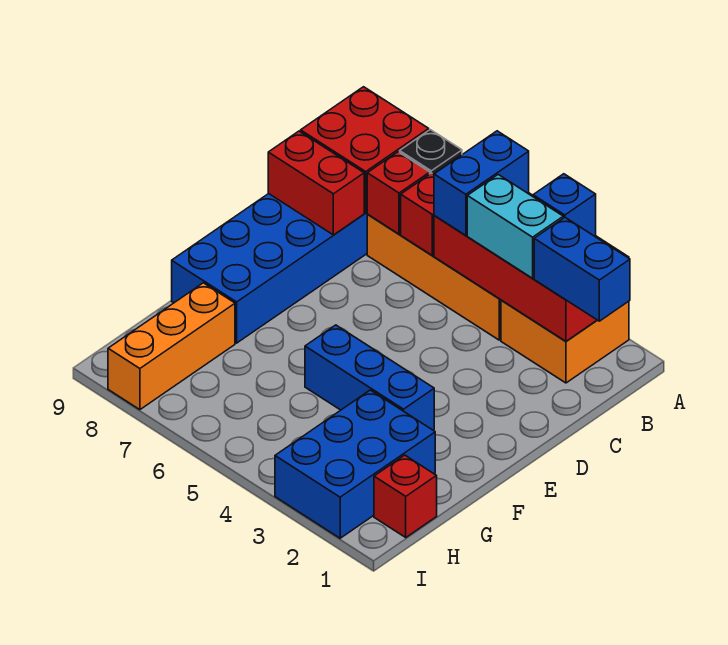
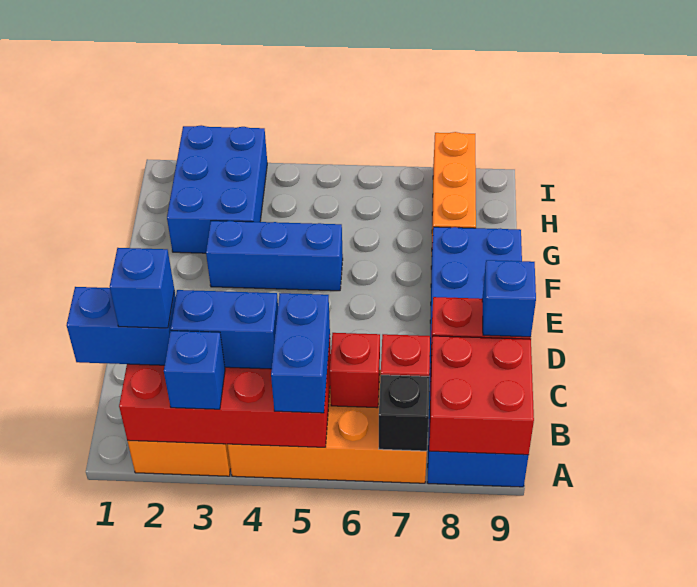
none -> blue brick B2 level 4
cyan brick B3:B4 level 3 -> blue brick B3:B4 level 3
none -> blue brick C9 level 3
red brick H1 level 1 -> none

